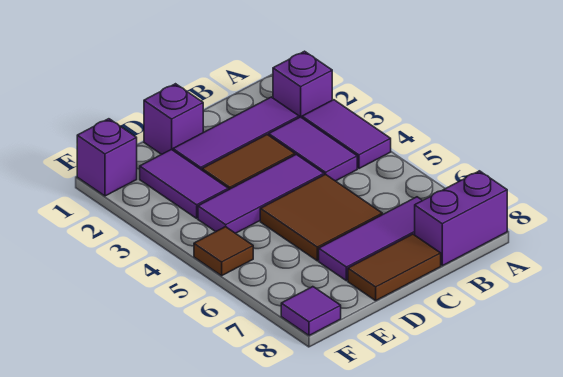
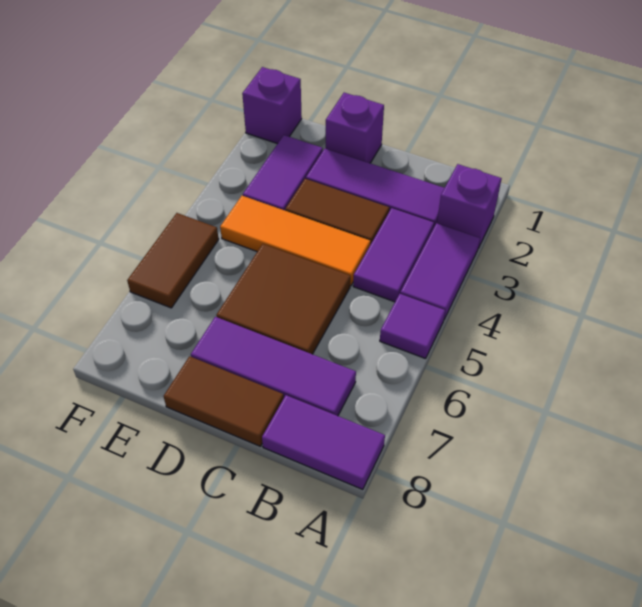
purple brick A8:B8 level 1 -> purple tile A8:B8 level 1
purple tile C4:E4 level 1 -> orange tile C4:E4 level 1
brown tile F5 level 1 -> brown tile F5:F6 level 1
purple tile F8 level 1 -> purple tile A5 level 1

